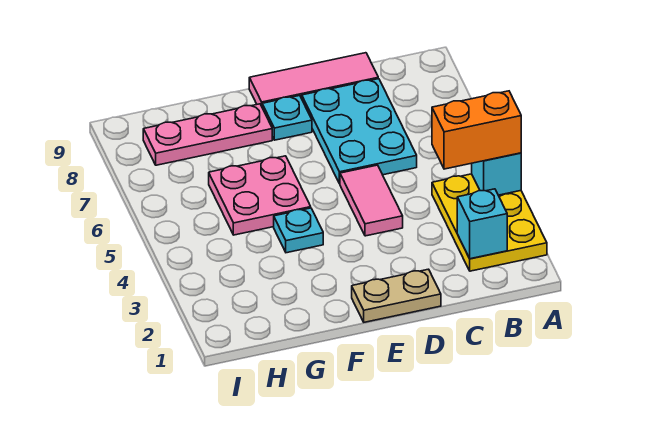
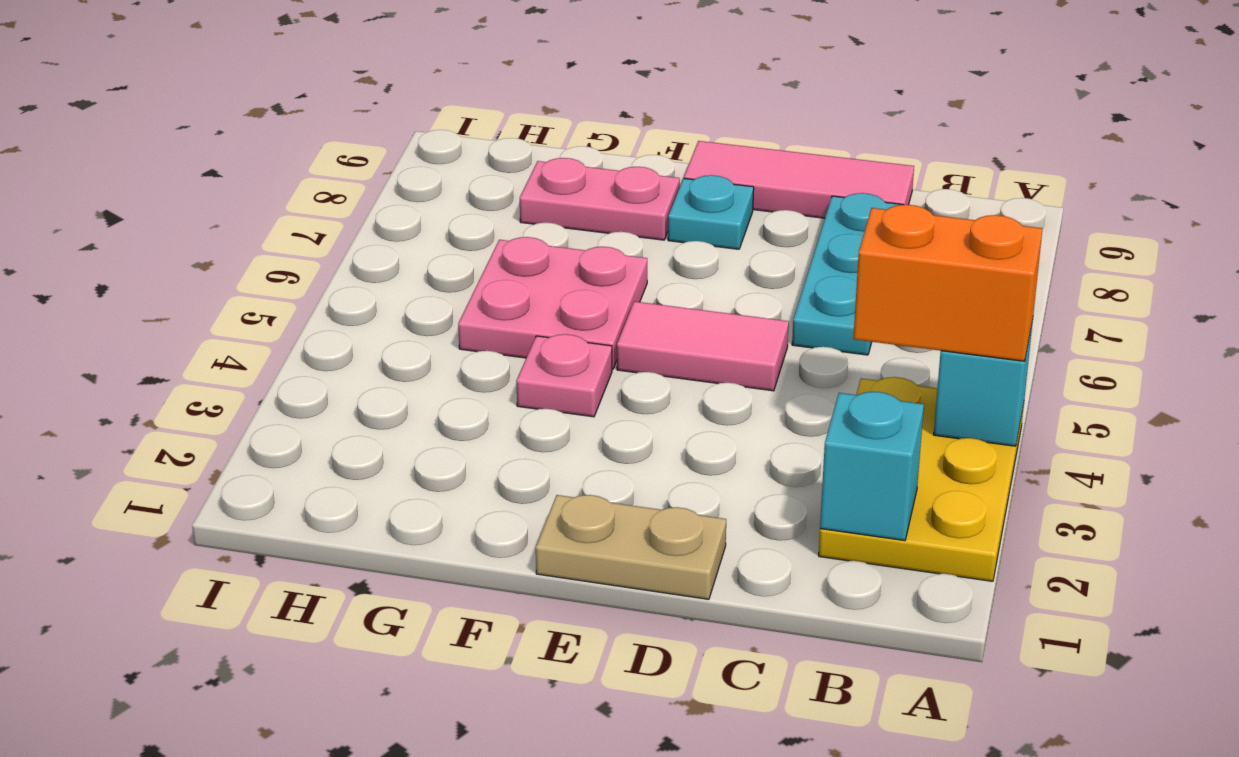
cyan plate C6:D8 level 1 -> cyan plate C6:C8 level 1
pink tile D4:D5 level 1 -> pink tile D5:E5 level 1
cyan plate F4 level 1 -> pink plate F4 level 1
pink plate F8:H8 level 1 -> pink plate F8:G8 level 1

